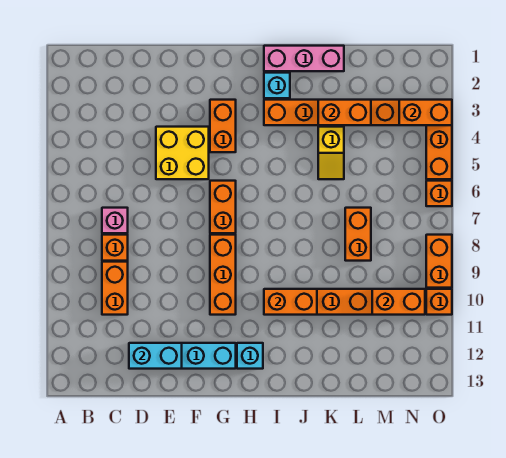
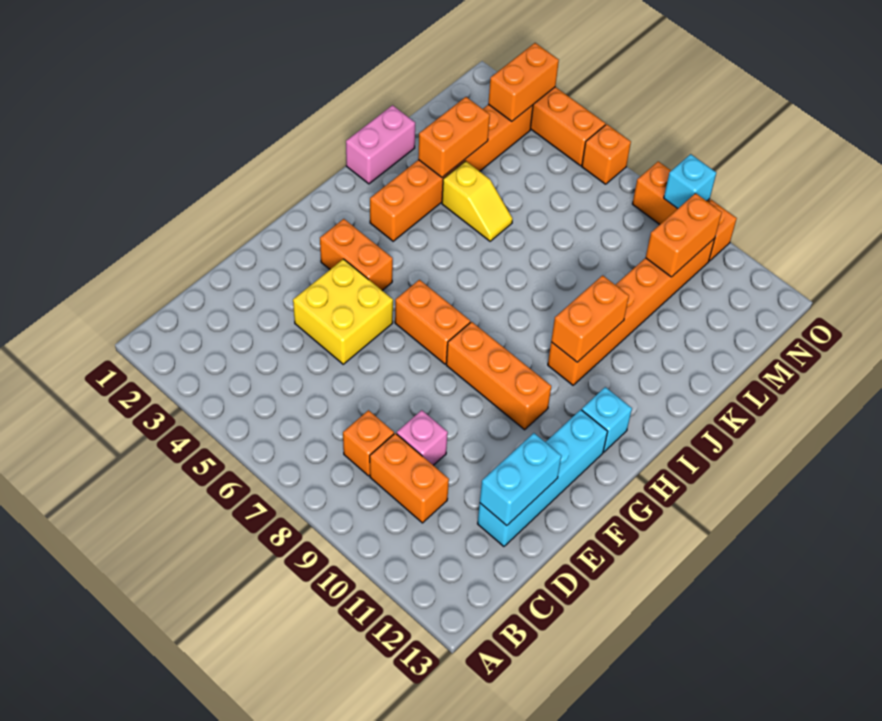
pink brick C7 level 1 -> pink brick D9 level 1
pink brick I1:K1 level 1 -> pink brick J1:K1 level 1
cyan brick I2 level 1 -> cyan brick O9 level 2
orange brick L7:L8 level 1 -> none

